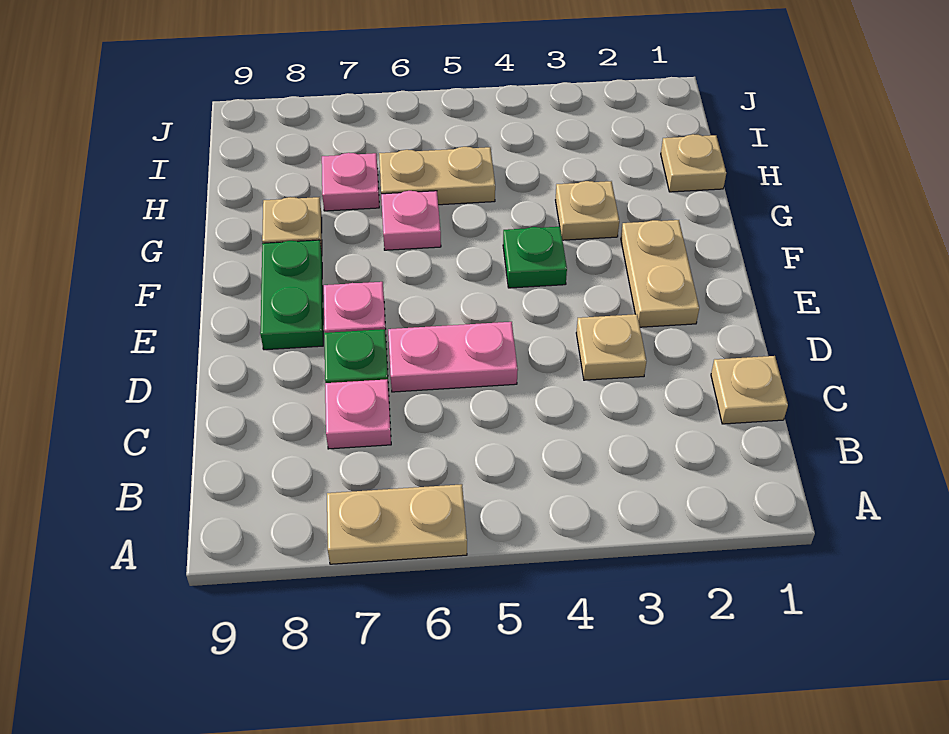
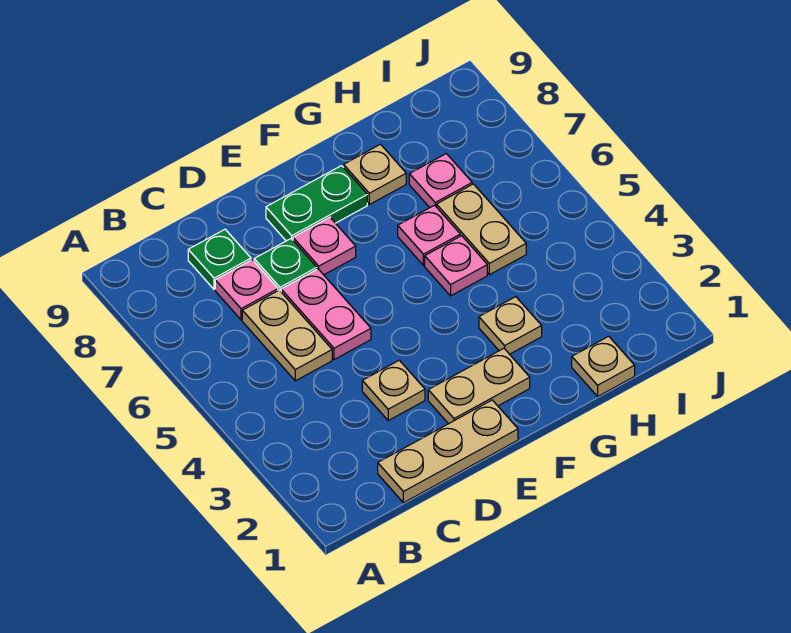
tan plate A6:A7 level 1 -> tan plate C5:C6 level 1
tan plate C1 level 1 -> tan plate C1:E1 level 1
green plate F4 level 1 -> green plate C8 level 1
none -> pink plate G5 level 1

